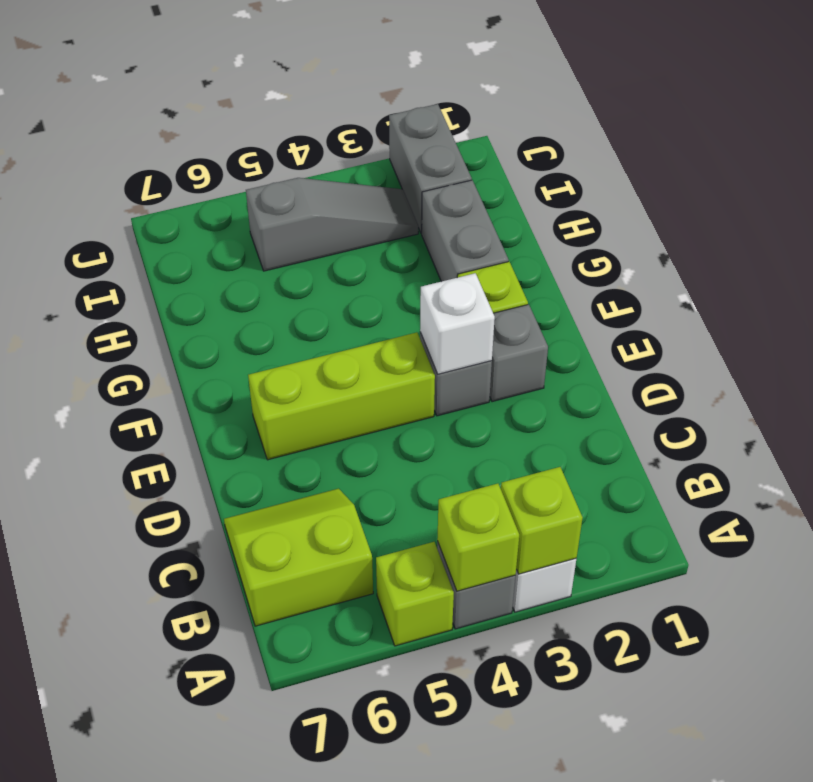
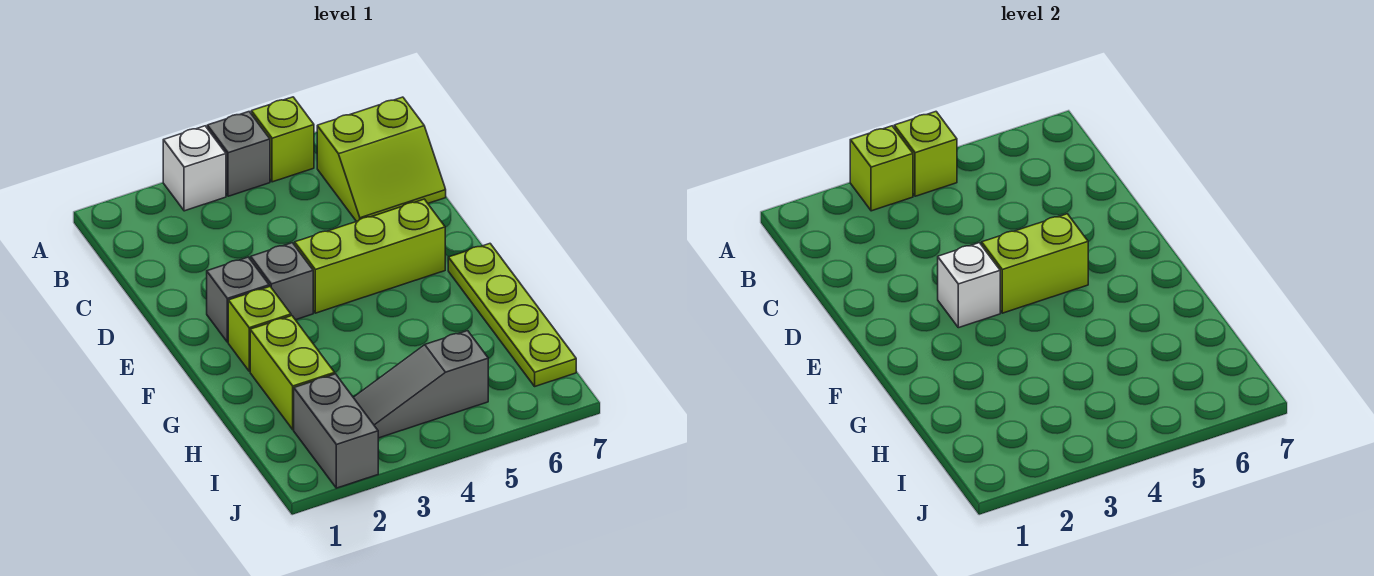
none -> lime brick E4:E5 level 2
none -> lime plate F7:I7 level 1
grey brick G2:H2 level 1 -> lime brick G2:H2 level 1

